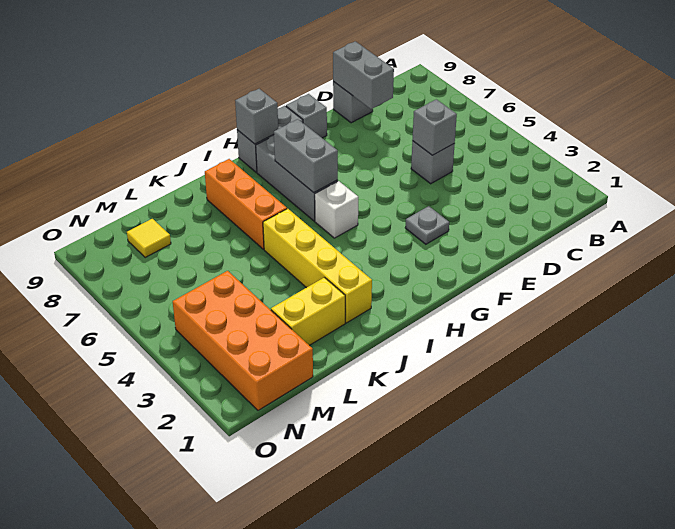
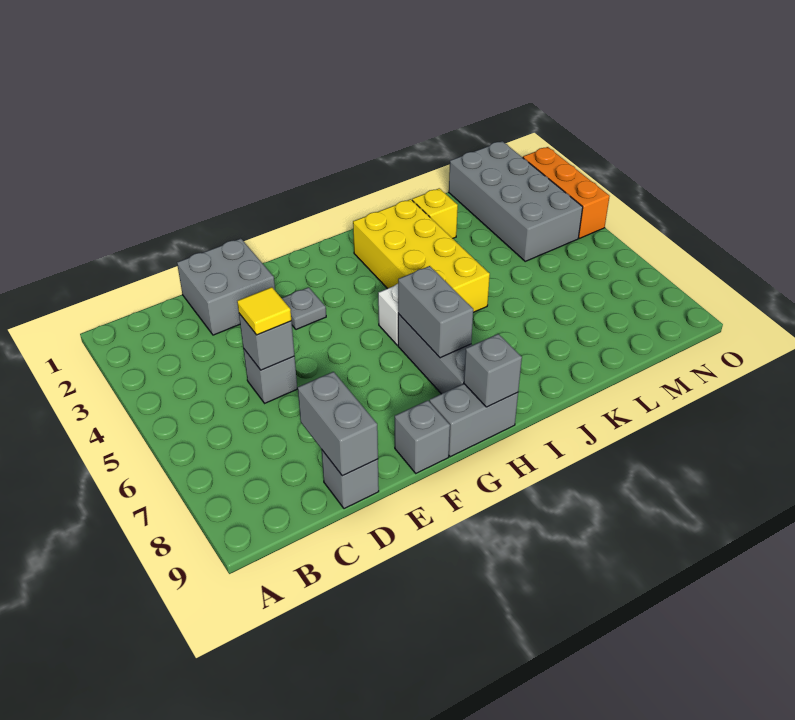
none -> grey brick D1:E2 level 1
yellow brick J2:J5 level 1 -> yellow brick I2:J5 level 1
orange brick J6:J8 level 1 -> orange brick O2:O4 level 1
yellow brick K2:L2 level 1 -> yellow brick K2 level 1
orange brick M1:N4 level 1 -> grey brick M1:N4 level 1
yellow tile M8 level 1 -> yellow tile D5 level 3

